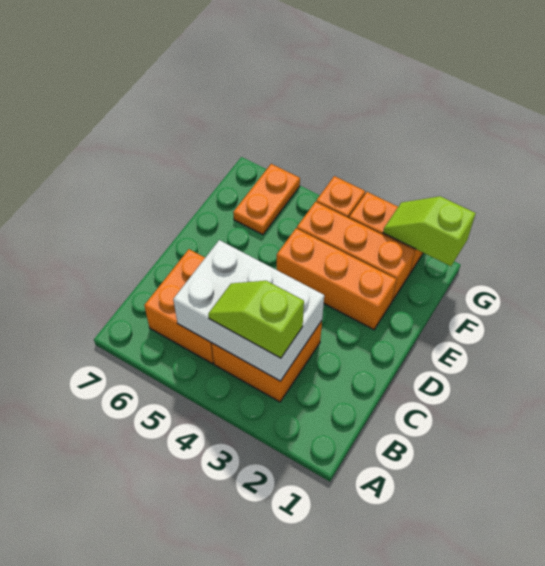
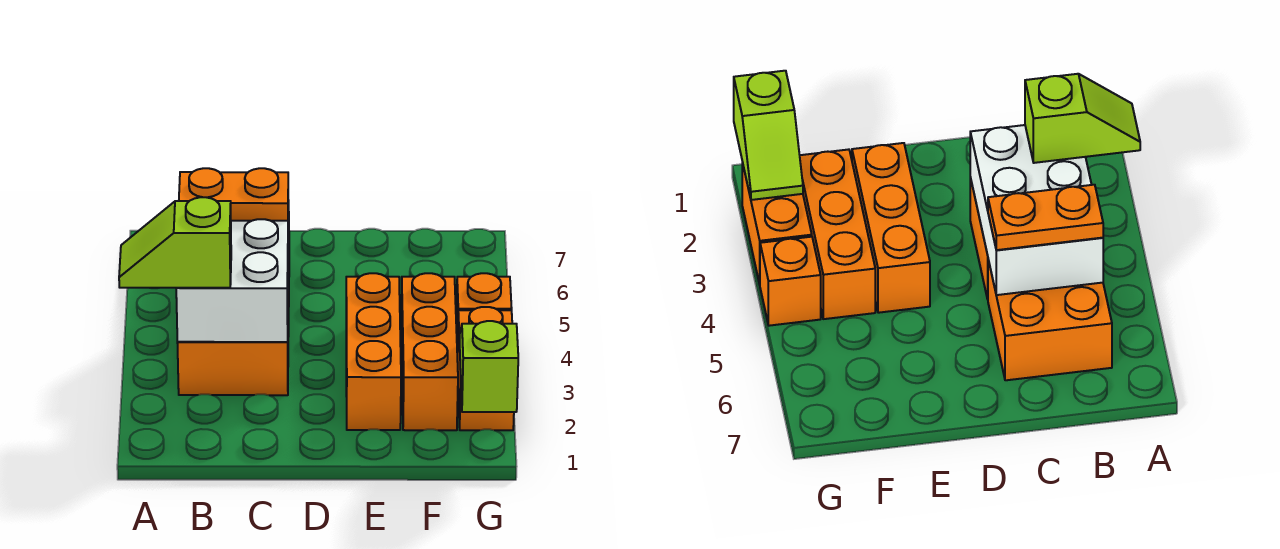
lime slope B3:B4 level 3 top 3 -> lime slope A3:B3 level 3 top B
orange plate F6:G6 level 1 -> orange plate B5:C5 level 3

